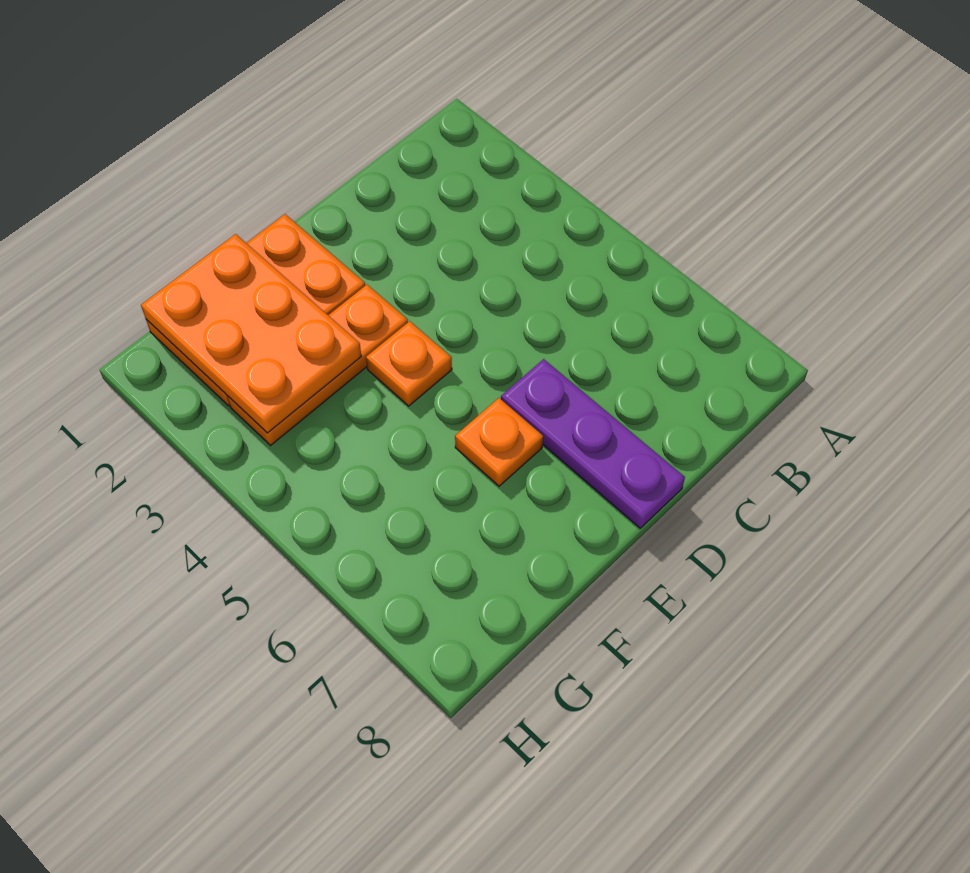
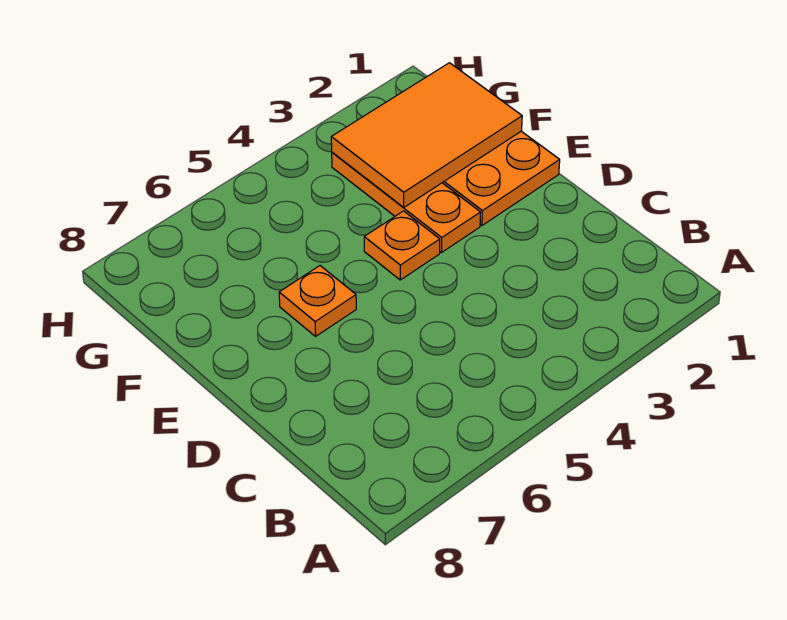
purple plate D6:D8 level 1 -> none
orange plate F1:G3 level 2 -> orange tile F1:G3 level 2

